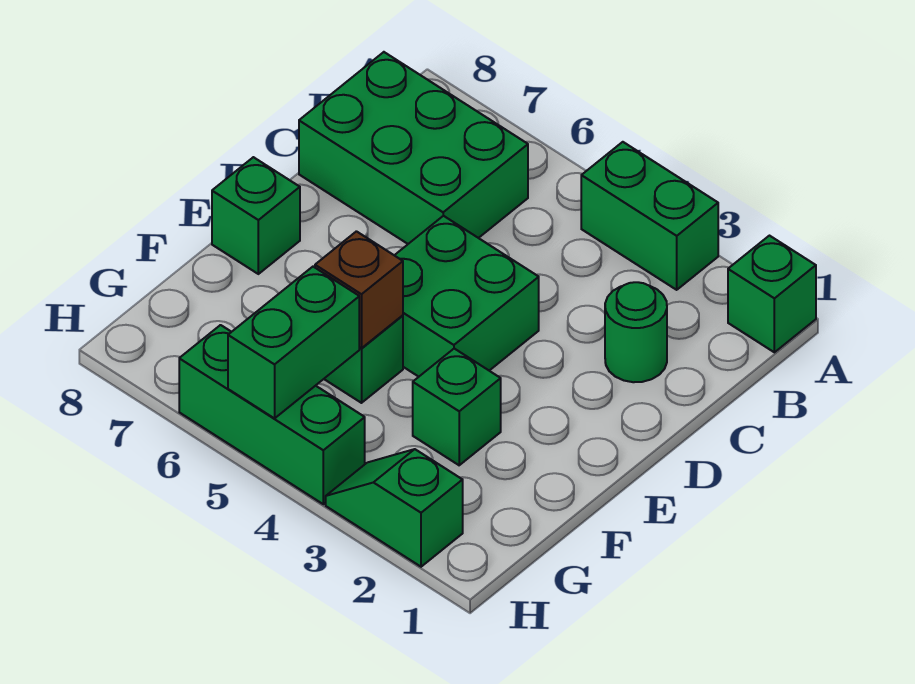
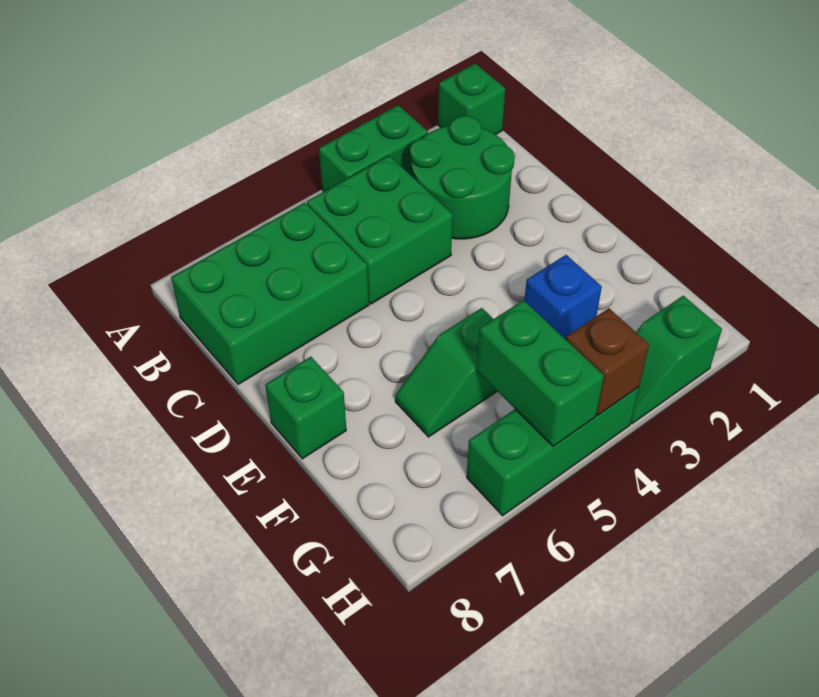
green round brick C2 level 1 -> green round brick B2:C3 level 1
green brick D4:E5 level 1 -> green brick B4:C5 level 1
green brick F3 level 1 -> blue brick F3 level 1
brown brick F5 level 2 -> brown brick H4 level 2

